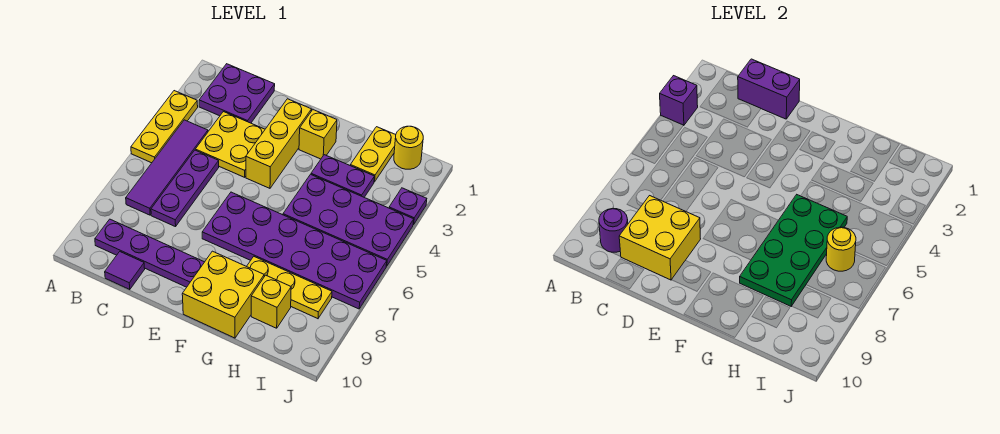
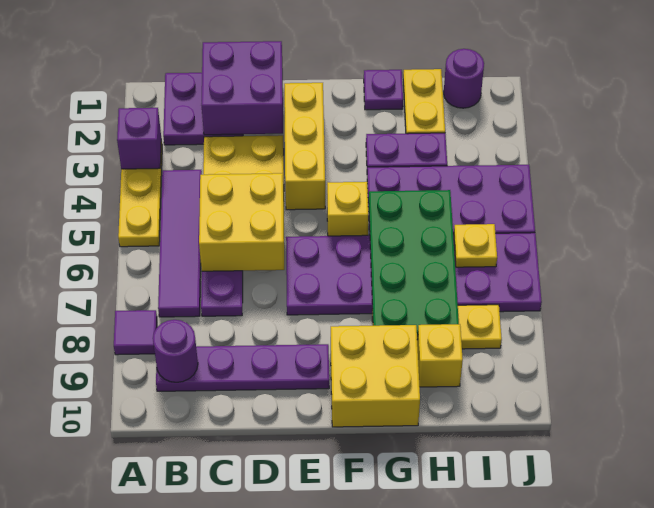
purple brick C1:D1 level 2 -> purple brick C1:D2 level 2
yellow brick C8:D9 level 2 -> yellow brick C5:D6 level 2
purple tile C10 level 1 -> purple tile A8 level 1
yellow brick F2 level 1 -> yellow brick F5 level 1
yellow round brick I1 level 1 -> purple round brick I1 level 1
yellow round brick I6 level 2 -> yellow plate I6 level 2
purple plate J3 level 1 -> purple plate G1 level 1

